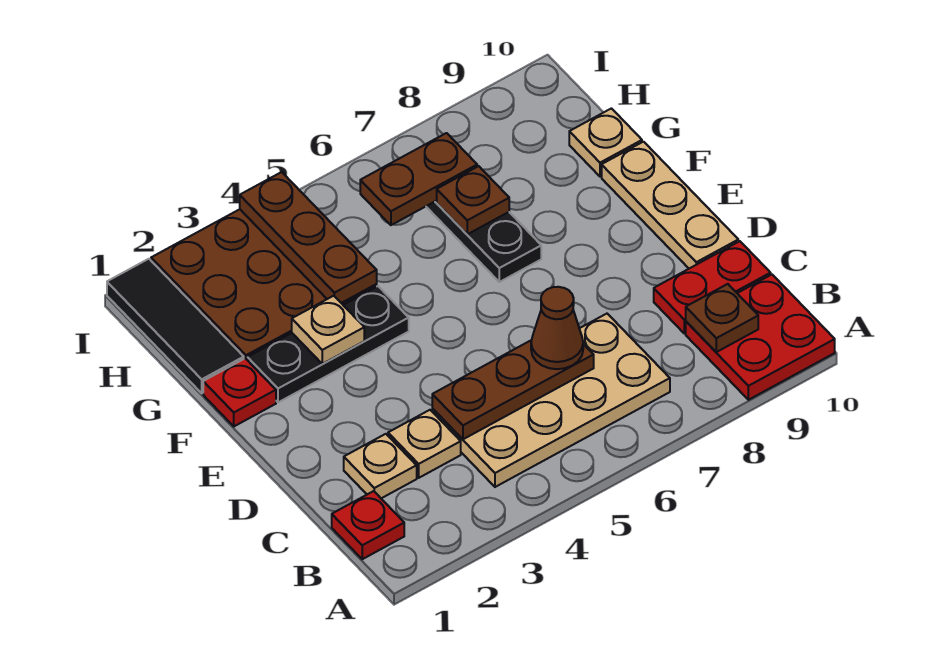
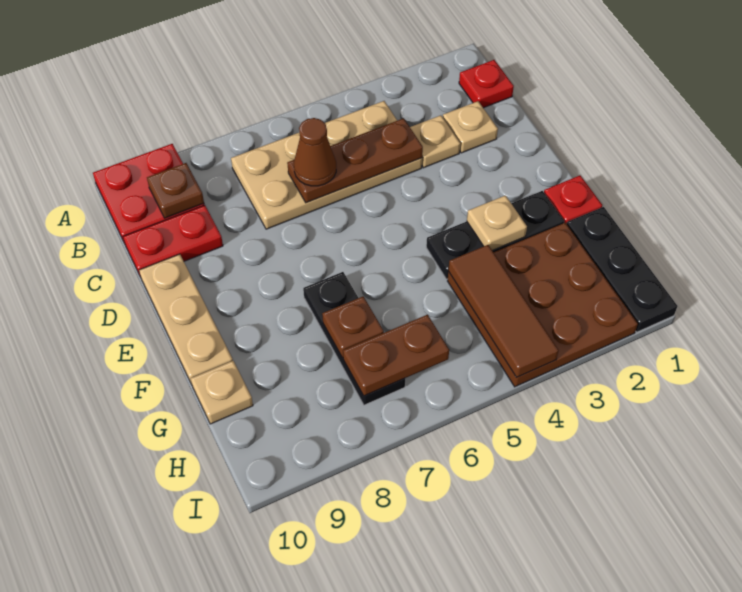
black tile G1:I1 level 1 -> black plate G1:I1 level 1
brown plate G4:I4 level 2 -> brown tile G4:I4 level 2

